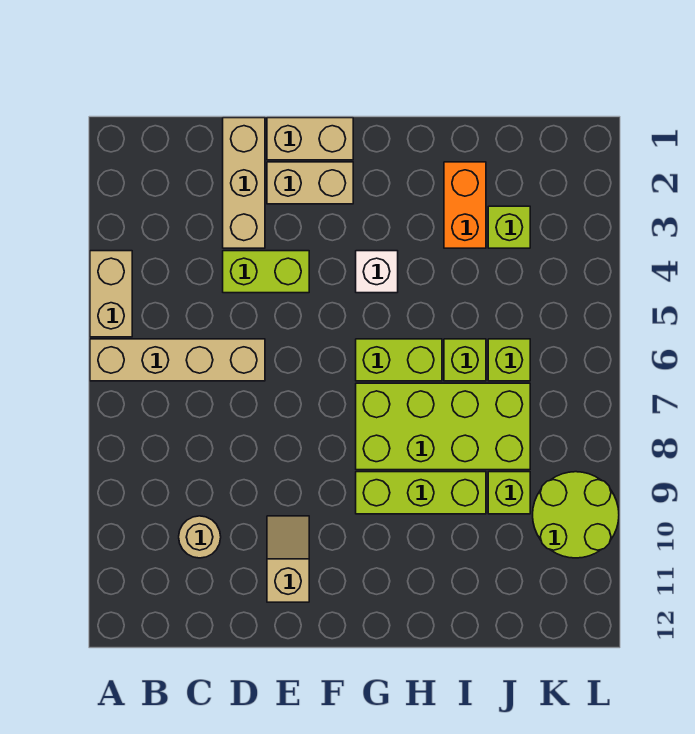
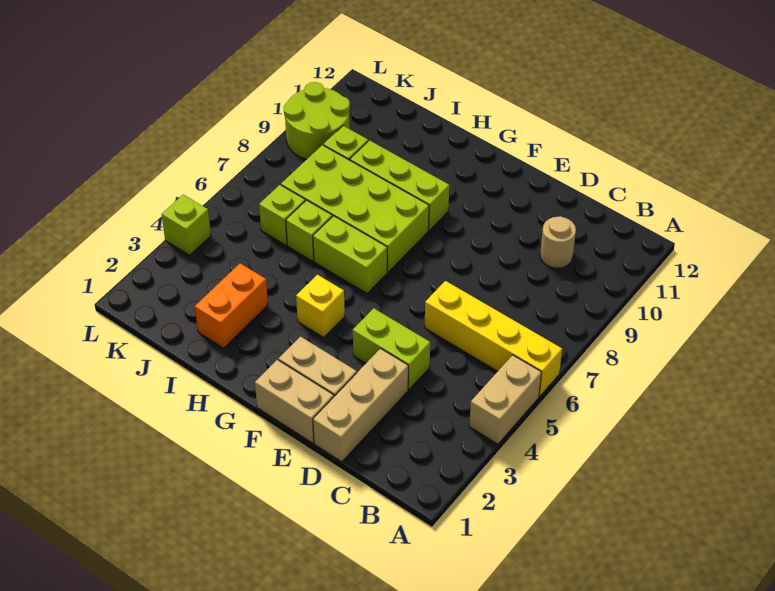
tan brick A6:D6 level 1 -> yellow brick A6:D6 level 1
tan slope E10:E11 level 1 top 11 -> none
white brick G4 level 1 -> yellow brick G4 level 1
lime brick J3 level 1 -> lime brick L4 level 1

